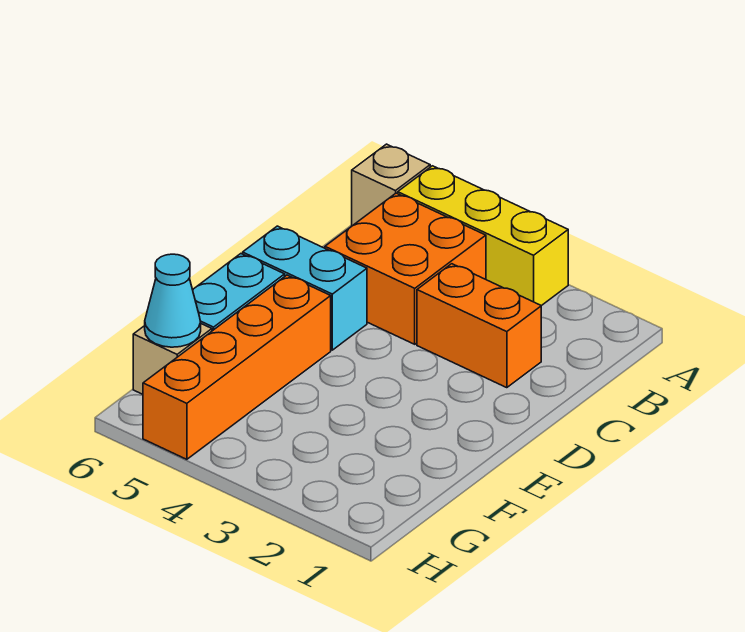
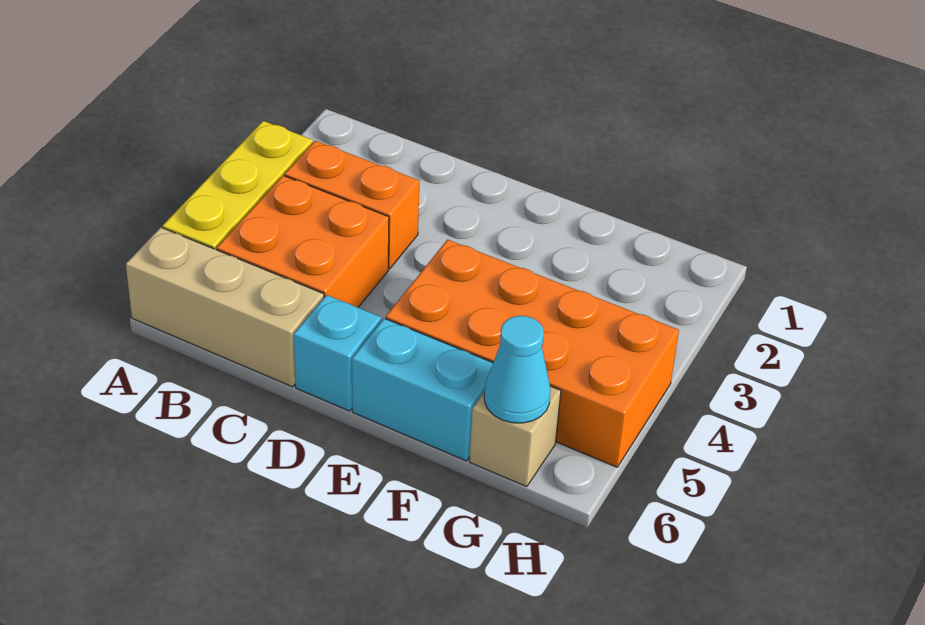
tan brick A6 level 1 -> tan brick A6:C6 level 1
orange brick C2:C3 level 1 -> orange brick B3:C3 level 1
cyan brick D5:D6 level 1 -> cyan brick D6 level 1
orange brick E5:H5 level 1 -> orange brick E4:H5 level 1

